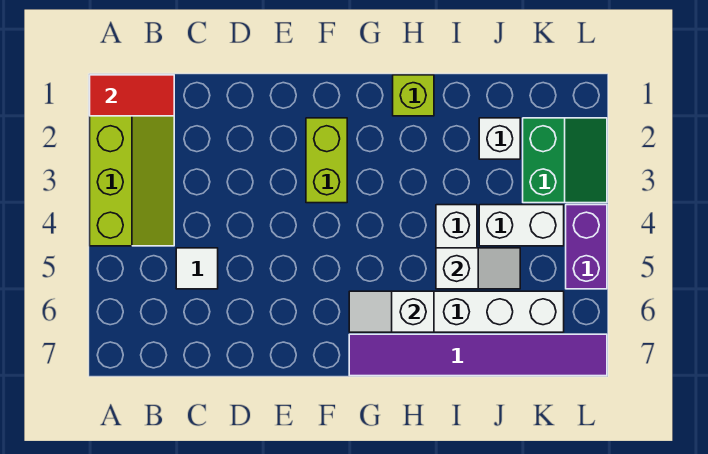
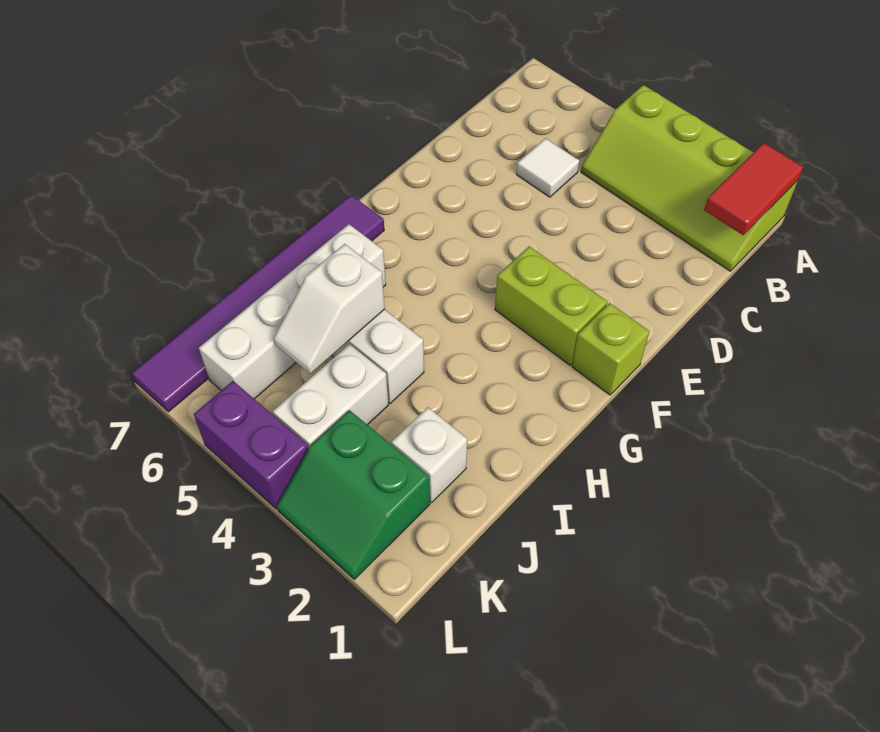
white slope G6:H6 level 2 top H -> none
lime brick H1 level 1 -> lime brick F1 level 1

